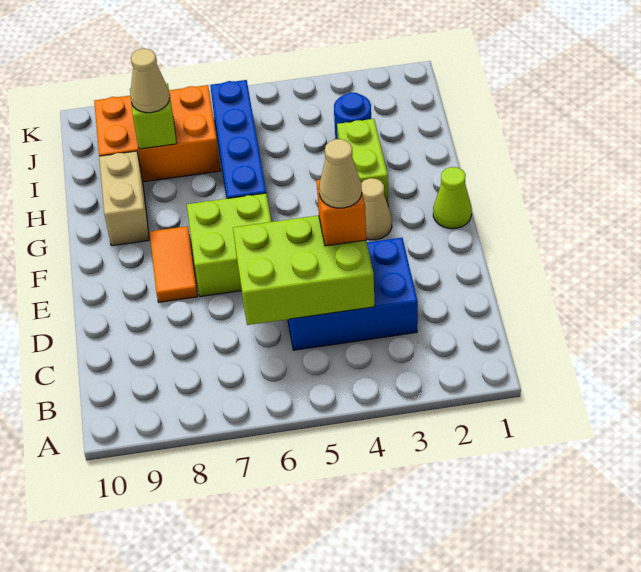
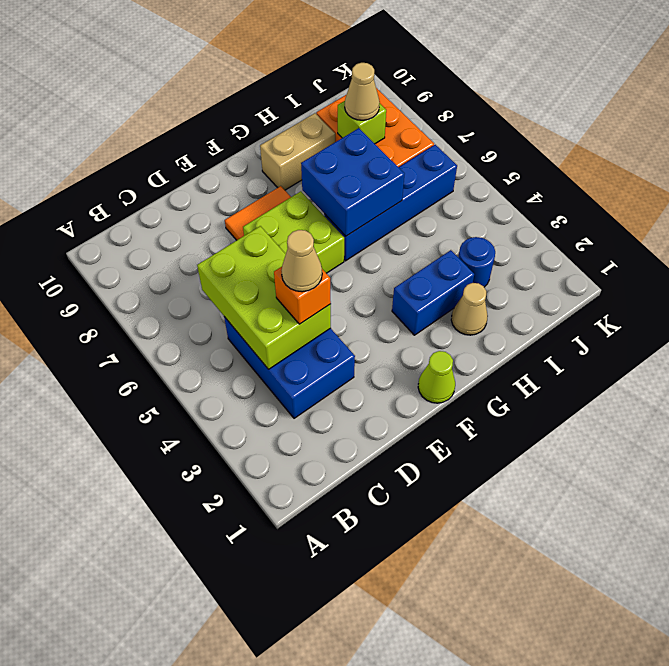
tan cone F3 level 1 -> tan cone H2 level 1
lime brick G3:H3 level 1 -> blue brick G3:H3 level 1
none -> blue brick G6:H7 level 2

